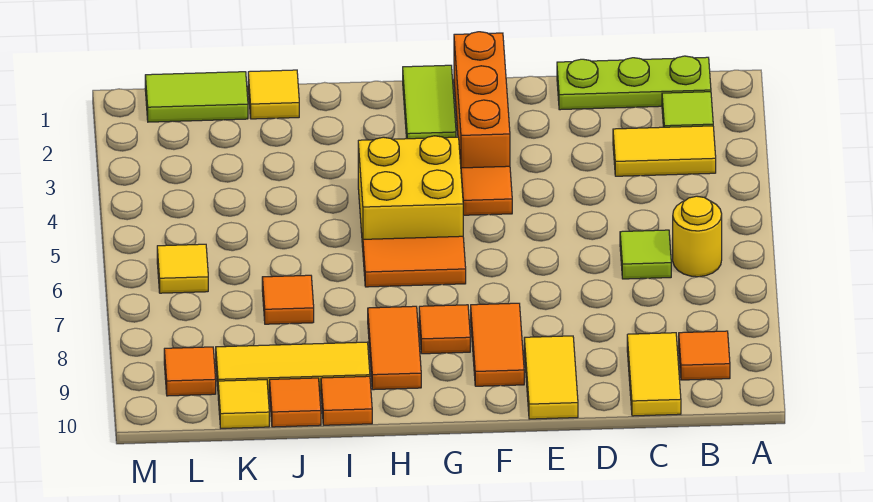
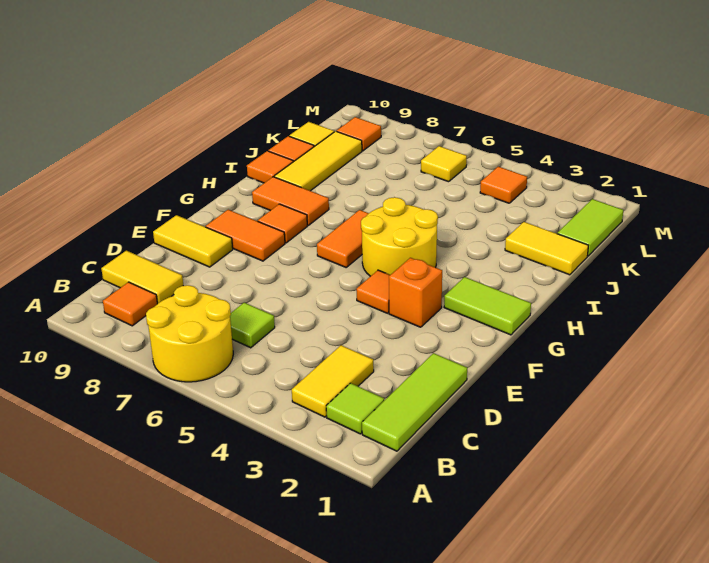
lime plate B1:D1 level 1 -> lime tile B1:D1 level 1
yellow round brick B6 level 1 -> yellow round brick A6:B7 level 1
orange brick F1:F3 level 1 -> orange brick F3 level 1
yellow brick G4:H5 level 1 -> yellow round brick G4:H5 level 1
yellow tile J1 level 1 -> yellow tile J1:J2 level 1
orange tile J7 level 1 -> orange tile L4 level 1

